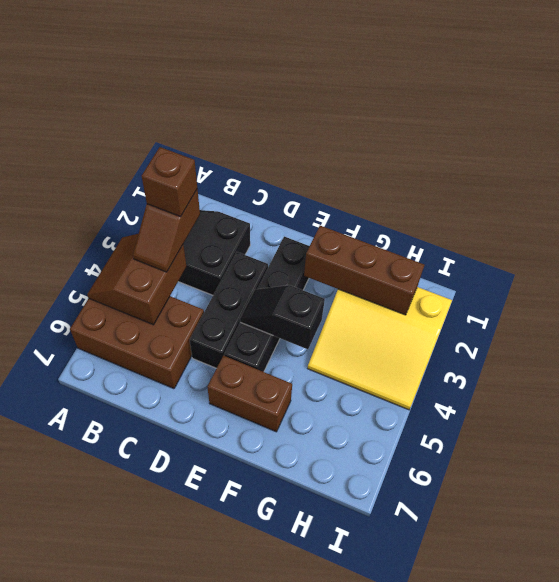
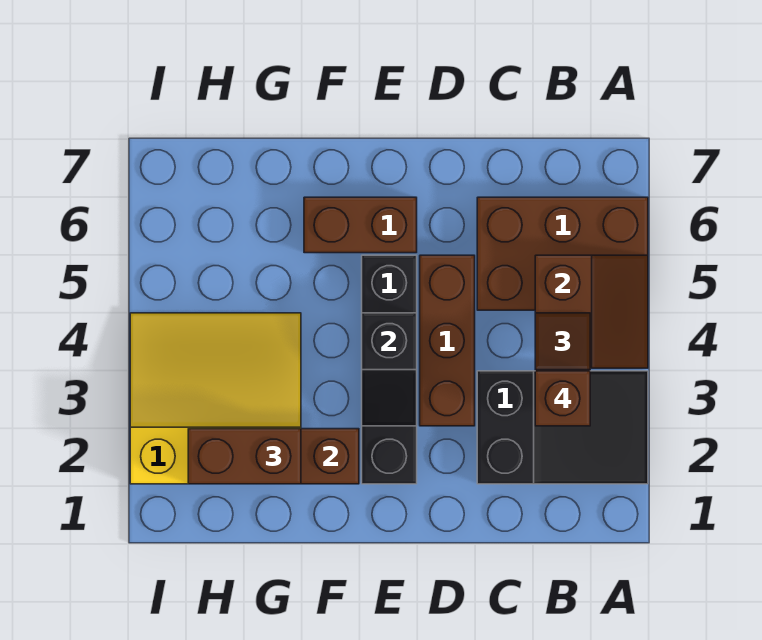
black brick D3:D5 level 1 -> brown brick D3:D5 level 1
black slope E4:F4 level 2 top F -> black slope E3:E4 level 2 top 4
none -> brown brick G2:H2 level 3

